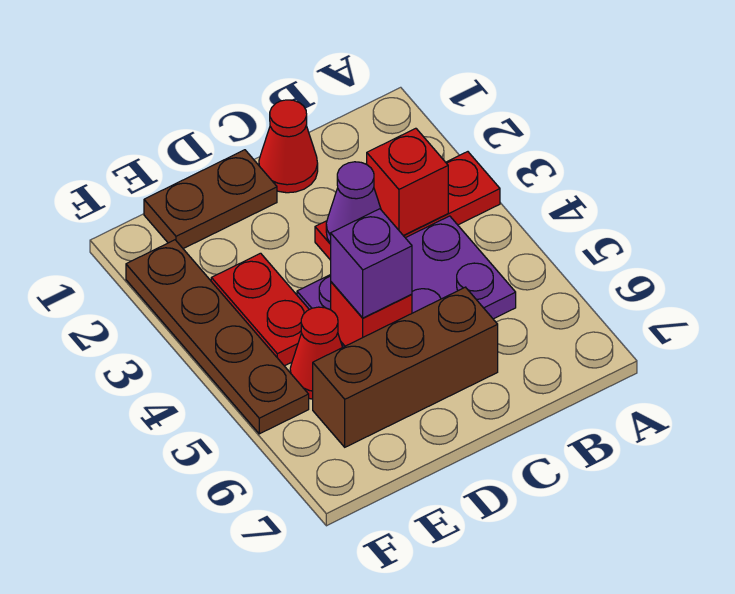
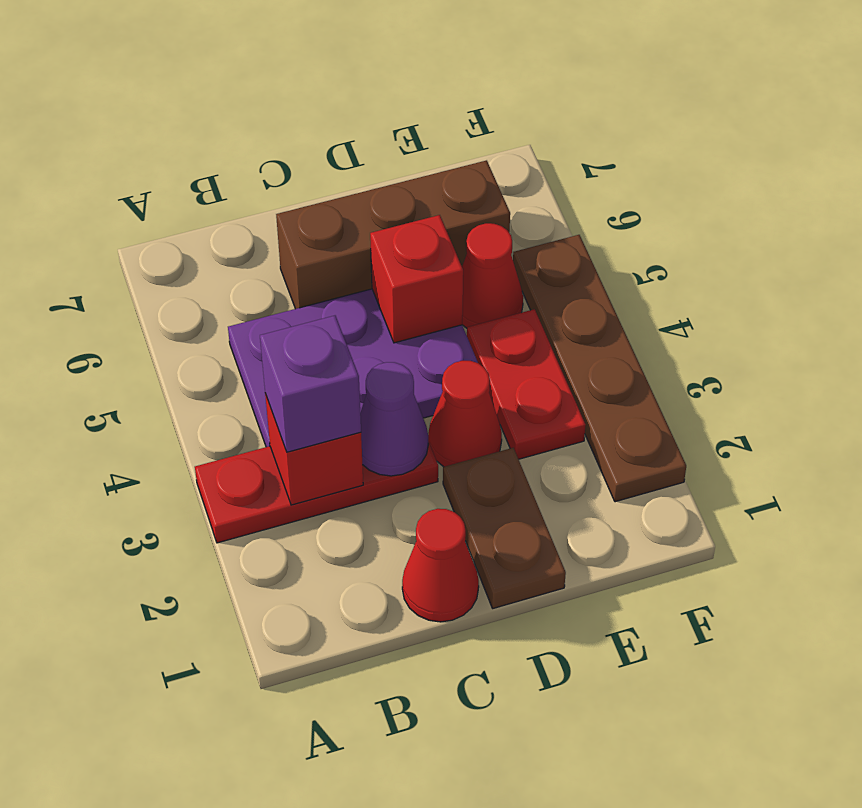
brown plate D1:E1 level 1 -> brown plate D1:D2 level 1
none -> red cone D3 level 1
purple brick D5 level 3 -> purple brick B3 level 3

